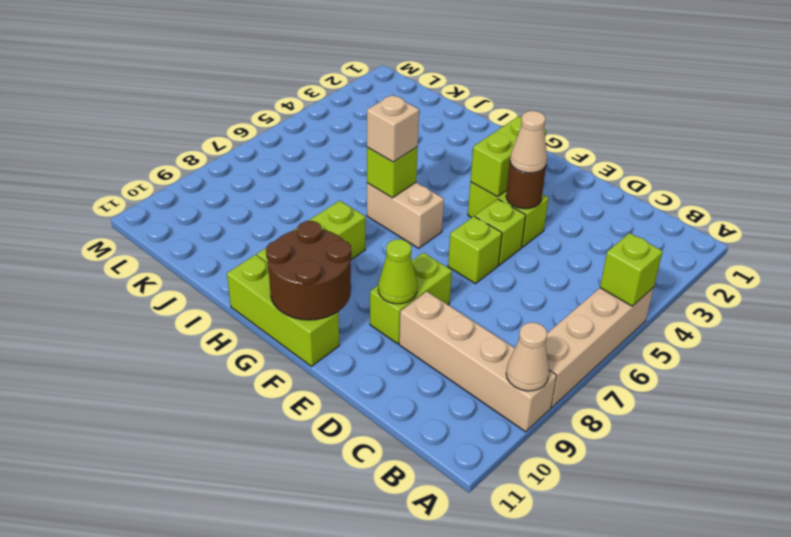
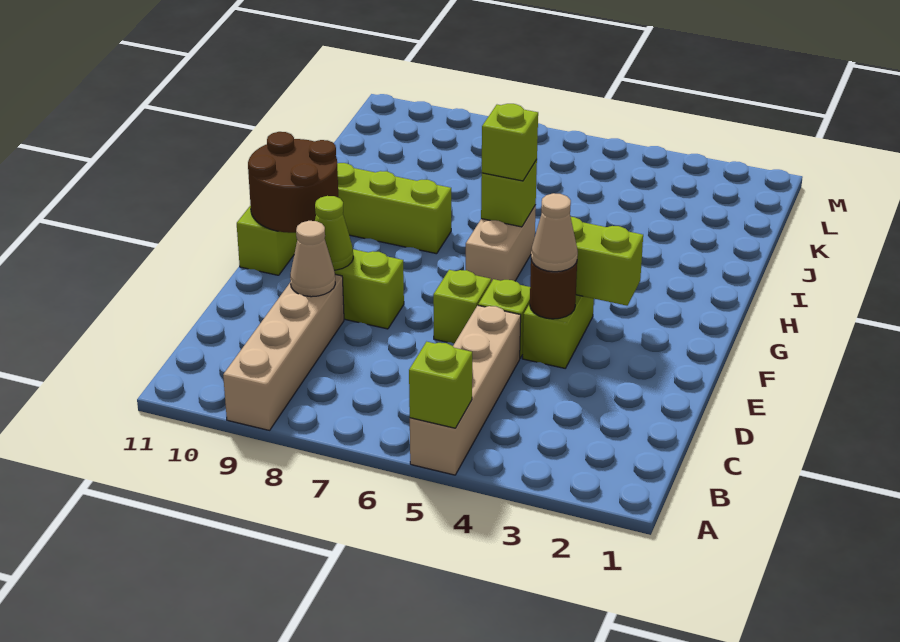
tan brick A5:A8 level 1 -> tan brick A5:D5 level 1
tan cone A9 level 2 -> tan cone D9 level 2
tan brick H6 level 3 -> lime brick H6 level 3

